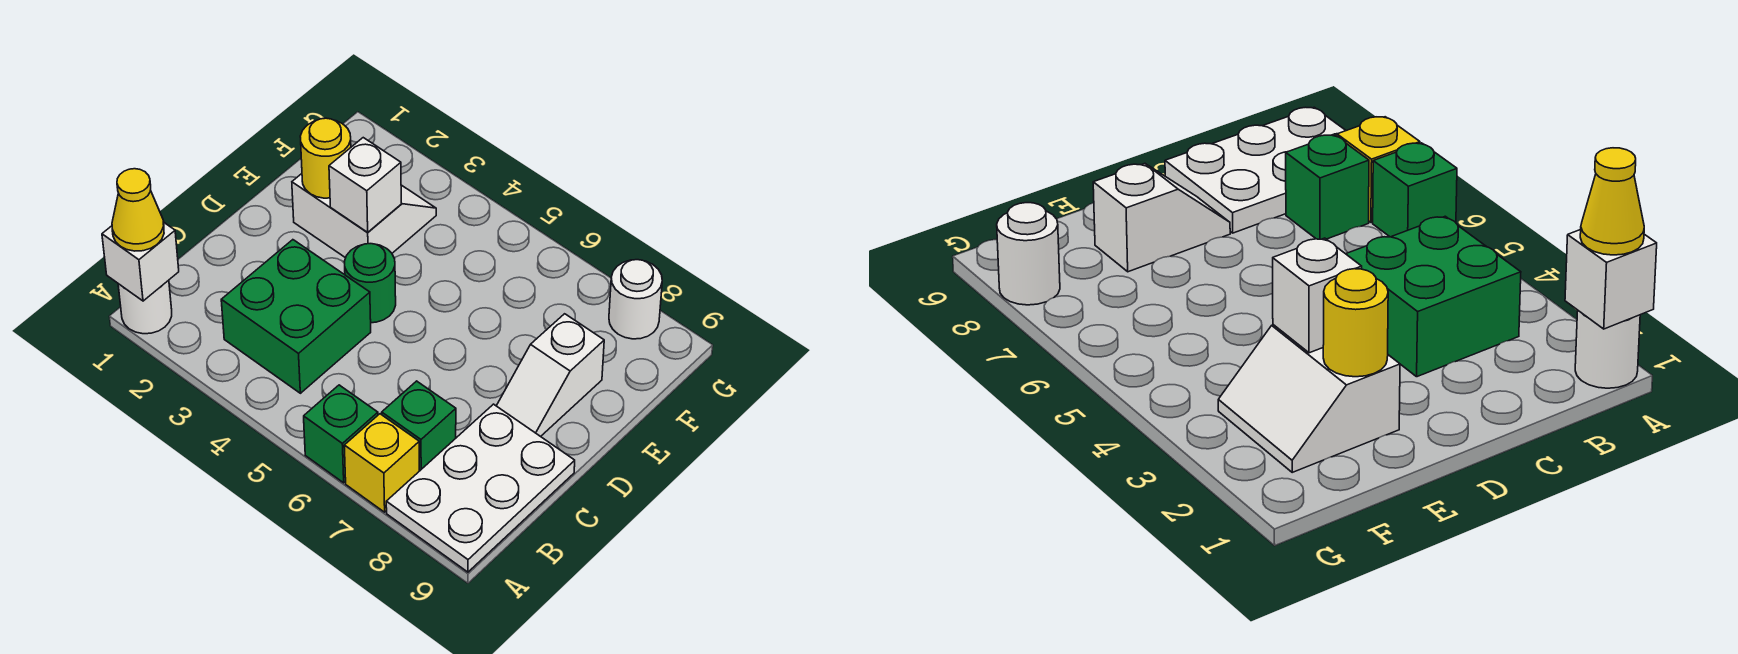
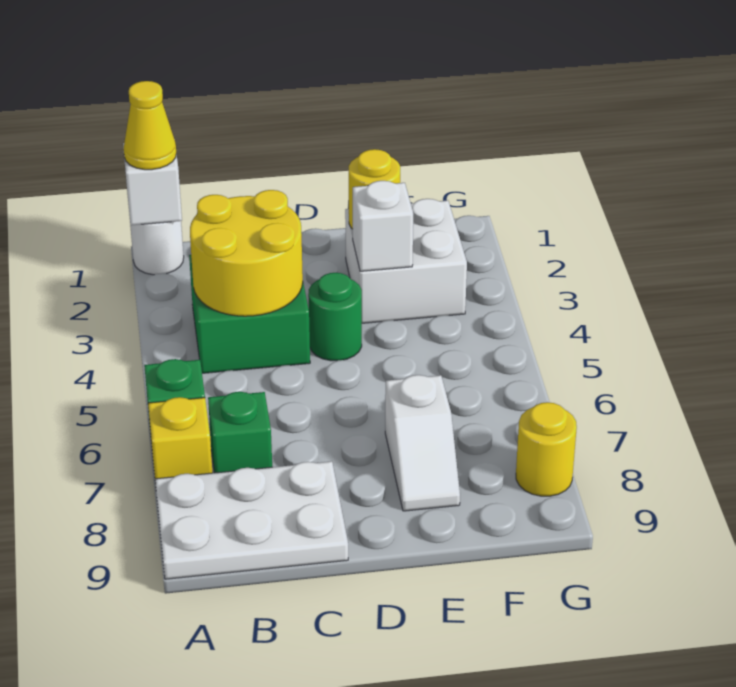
none -> yellow round brick B3:C4 level 2
white slope D8:E8 level 1 top E -> white slope E7:E8 level 1 top 7
white slope E2:F3 level 1 top E -> white brick E2:F3 level 1
white round brick G8 level 1 -> yellow round brick G8 level 1

